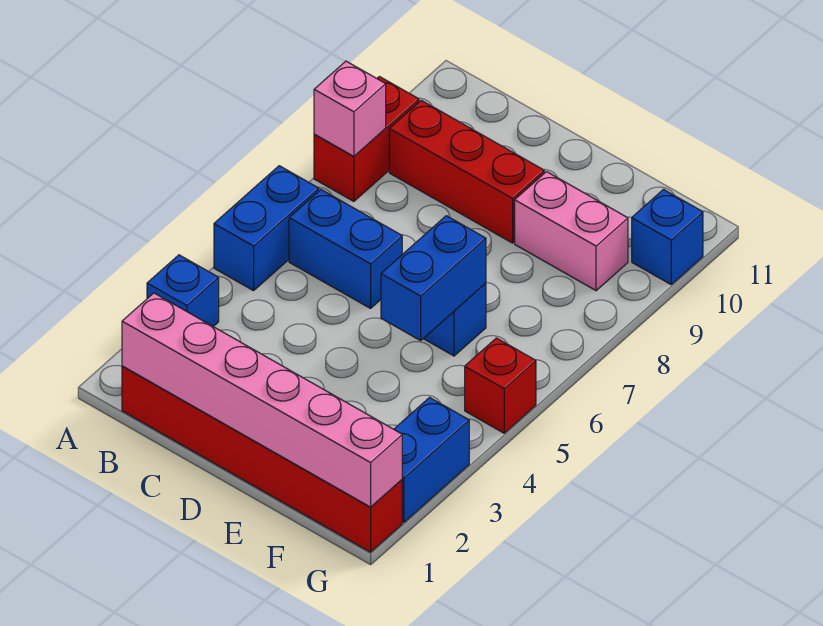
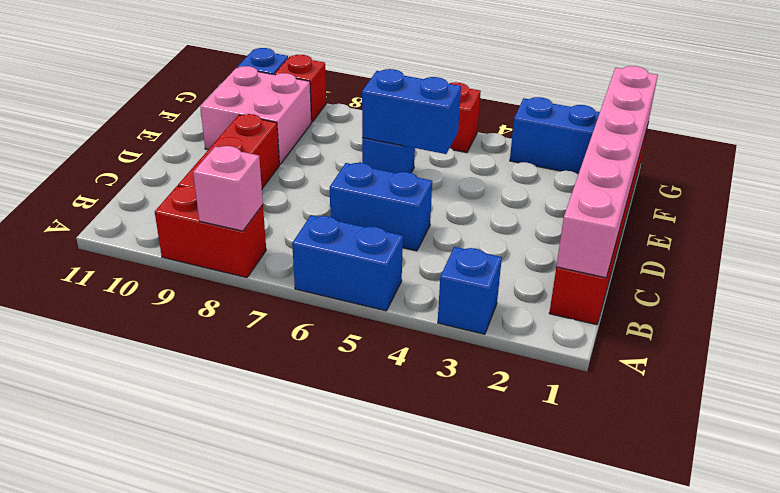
blue brick B6:C6 level 1 -> blue brick C5:C6 level 1
pink brick E9:F9 level 1 -> pink brick E9:F10 level 1
none -> red brick G9 level 1

